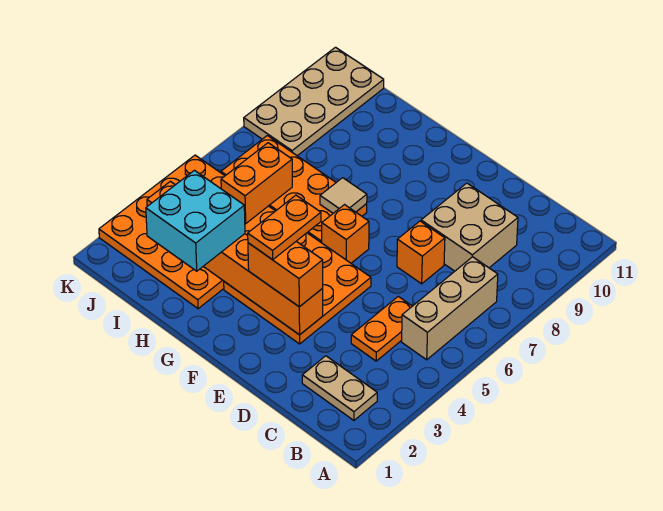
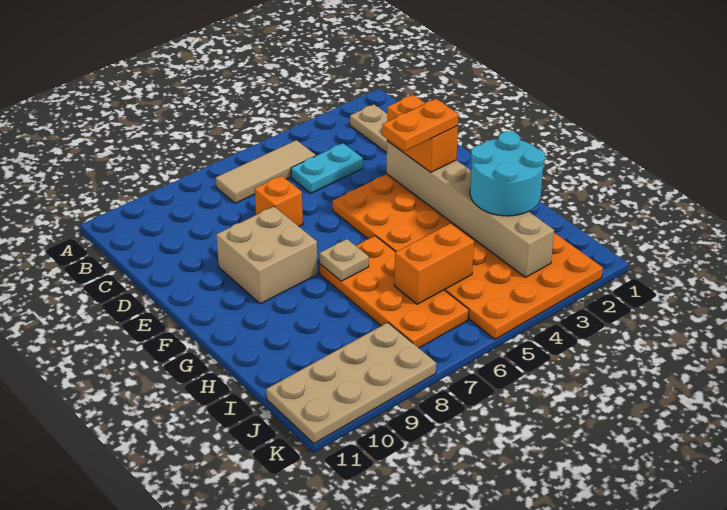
tan brick B5:B7 level 1 -> tan tile B5:B7 level 1
orange plate C4:C5 level 1 -> cyan plate C4:C5 level 1
tan brick C8:D9 level 1 -> tan brick E8:F9 level 1
orange brick E3:J3 level 2 -> tan brick E3:J3 level 2
orange brick F6 level 1 -> none
tan tile G7 level 2 -> tan plate G7 level 2
cyan brick H2:I3 level 3 -> cyan round brick H2:I3 level 3

